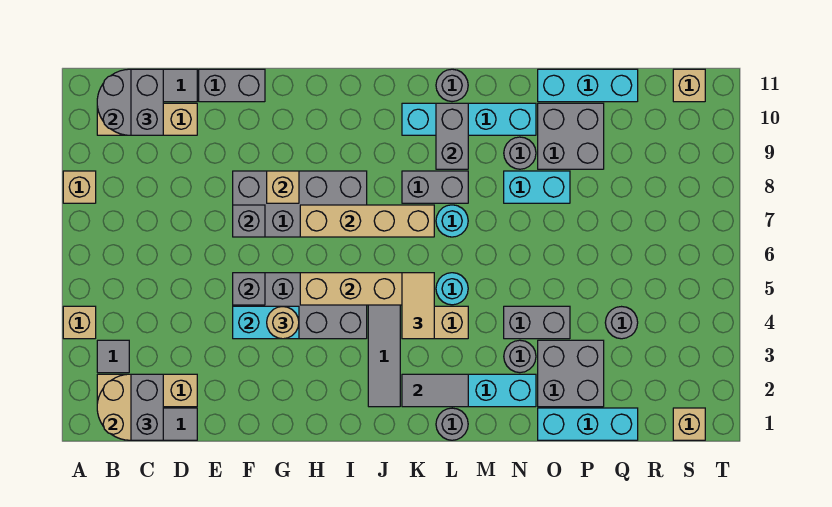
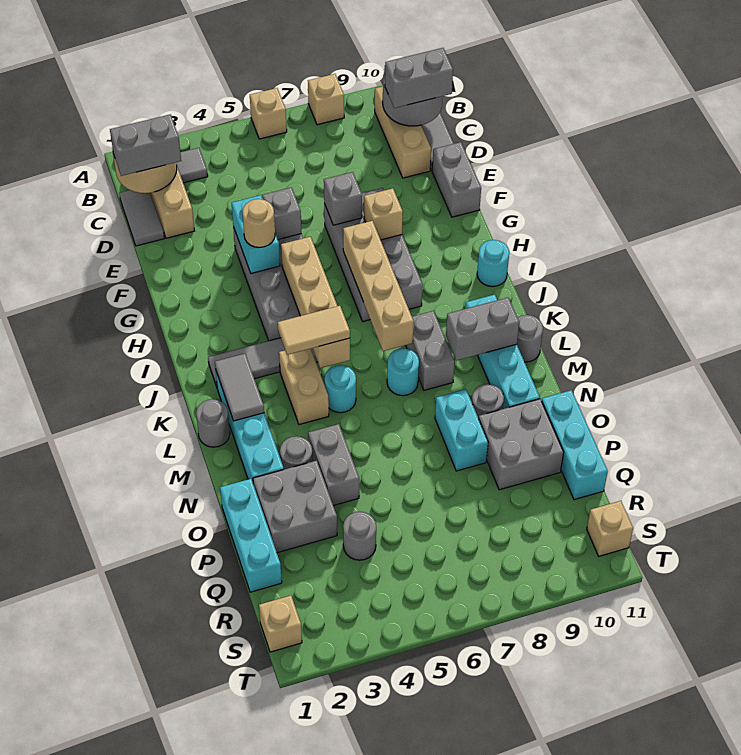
tan brick A4 level 1 -> tan brick A6 level 1
none -> cyan round brick I11 level 1

